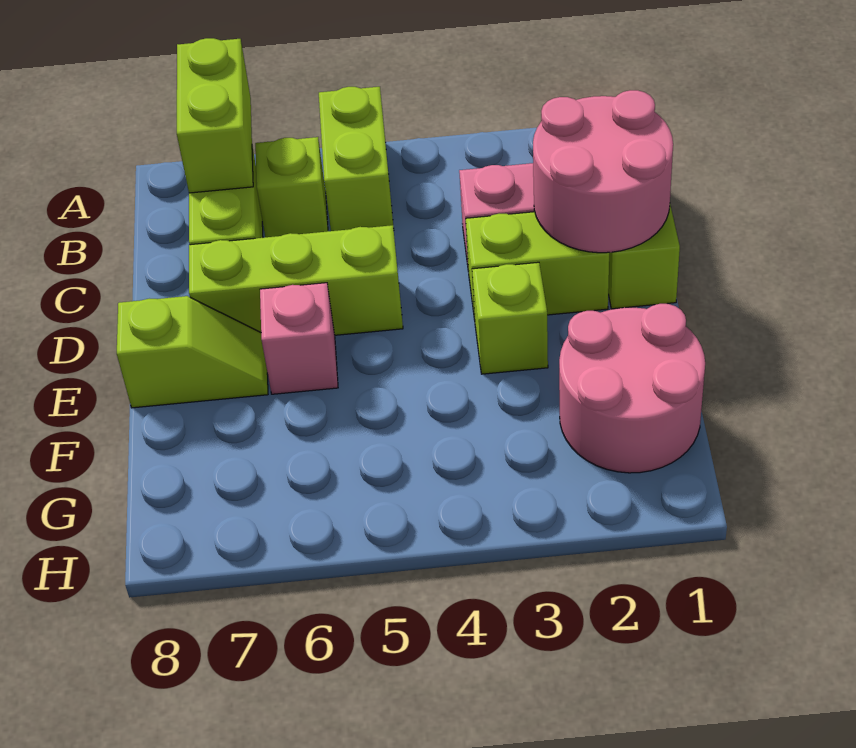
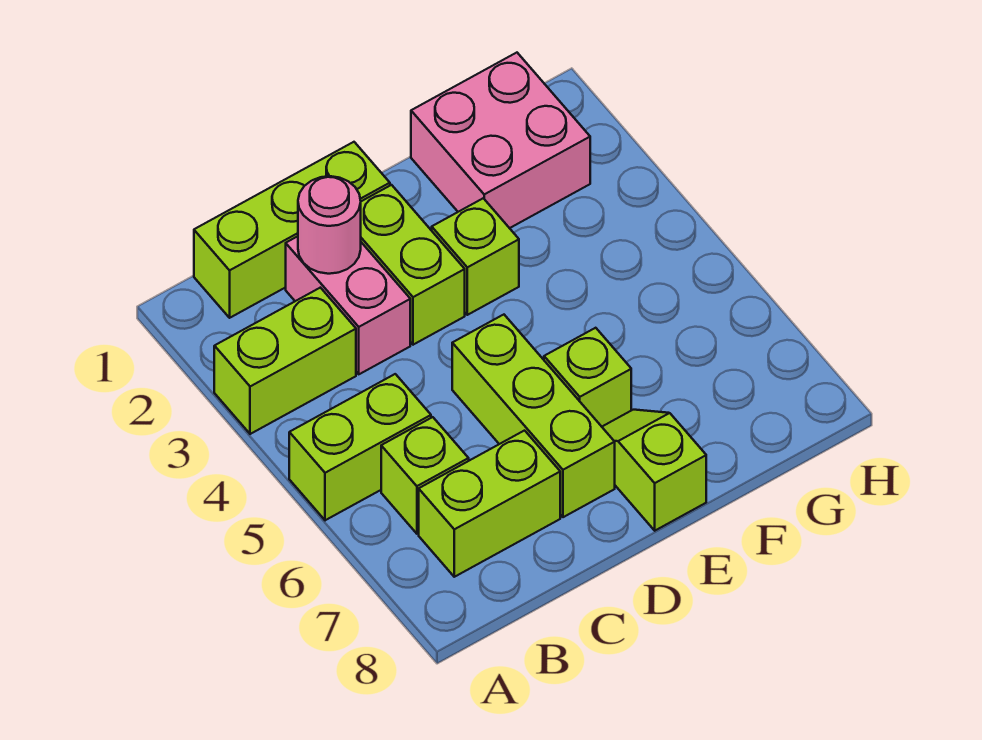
lime brick A7:B7 level 2 -> lime brick A3:B3 level 1
pink round brick C1:D2 level 2 -> pink round brick C2 level 2
pink brick E6 level 1 -> lime brick E6 level 1
pink round brick F1:G2 level 1 -> pink brick F1:G2 level 1

